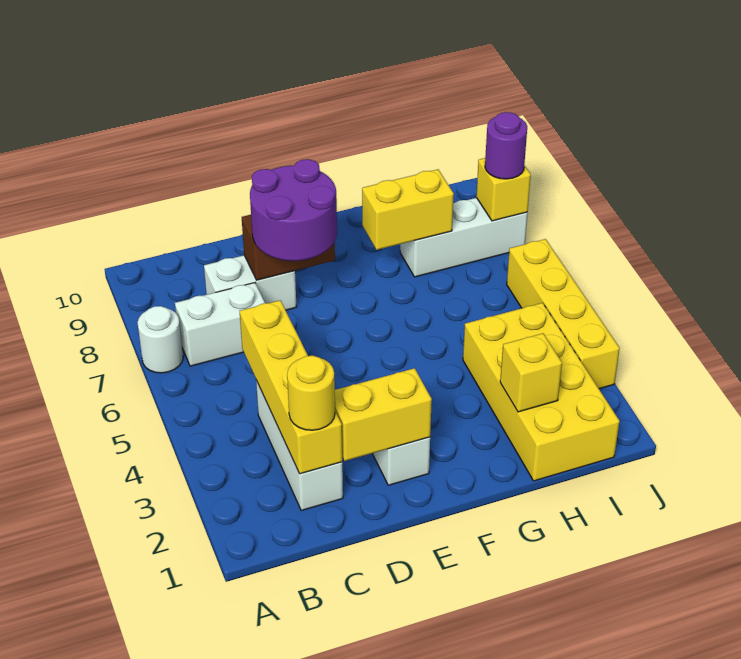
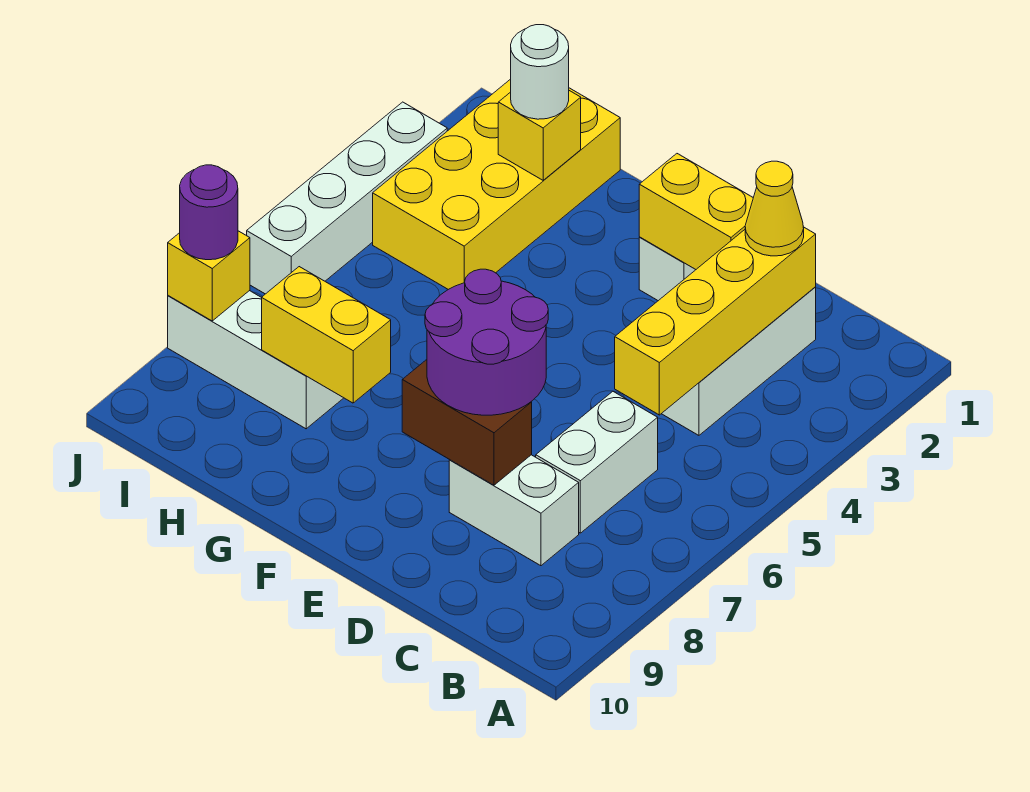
white round brick A7 level 1 -> white round brick H2 level 3
white brick B7:C7 level 1 -> white brick C6:C7 level 1
yellow round brick C2 level 3 -> yellow cone C2 level 3
yellow brick J3:J6 level 1 -> white brick J3:J6 level 1

